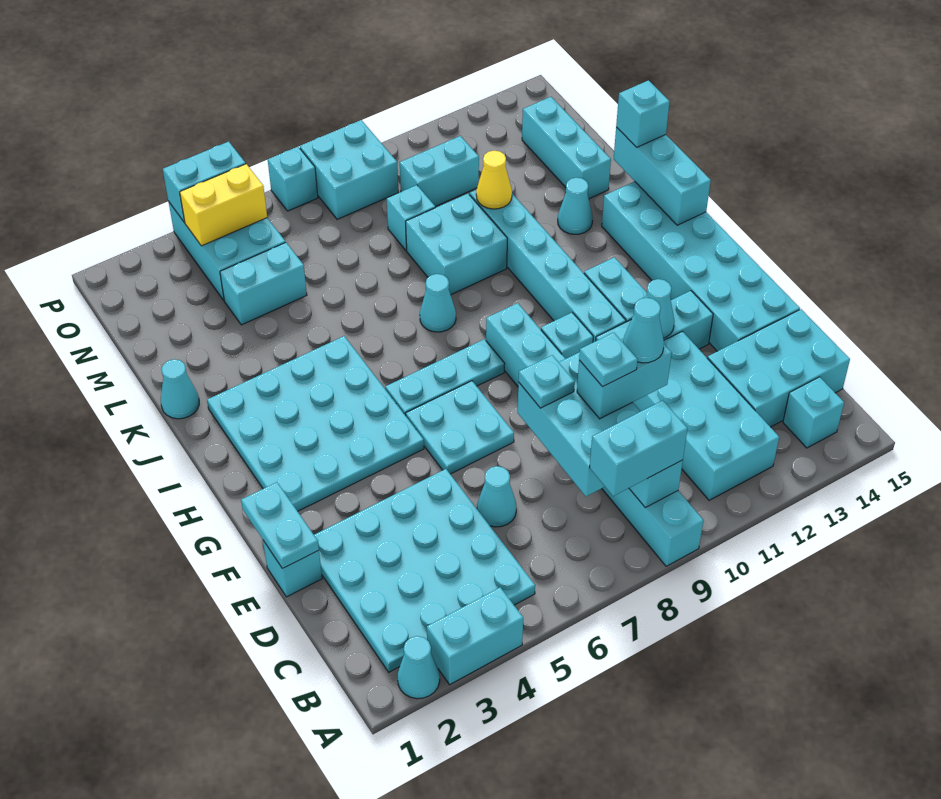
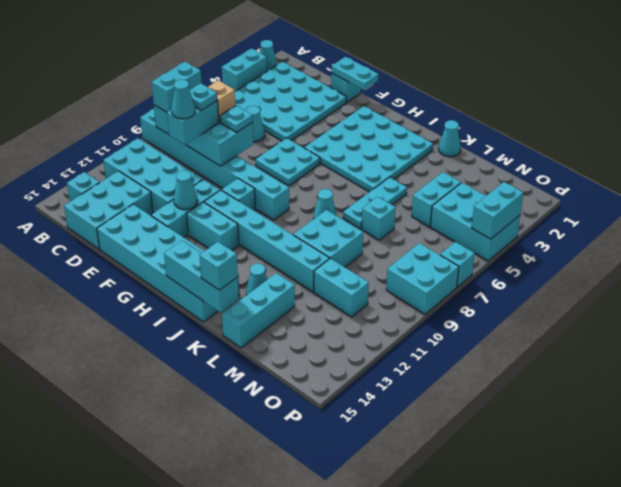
none -> tan brick D8 level 3
cyan plate H6:H8 level 1 -> cyan plate K5:K7 level 1
yellow cone L11 level 2 -> none
cyan brick L14:N14 level 1 -> cyan brick L13:L15 level 1
cyan brick M9 level 1 -> cyan brick L7 level 1
cyan brick N10:N11 level 1 -> cyan brick M11:N11 level 1
yellow brick O4:O5 level 2 -> none

